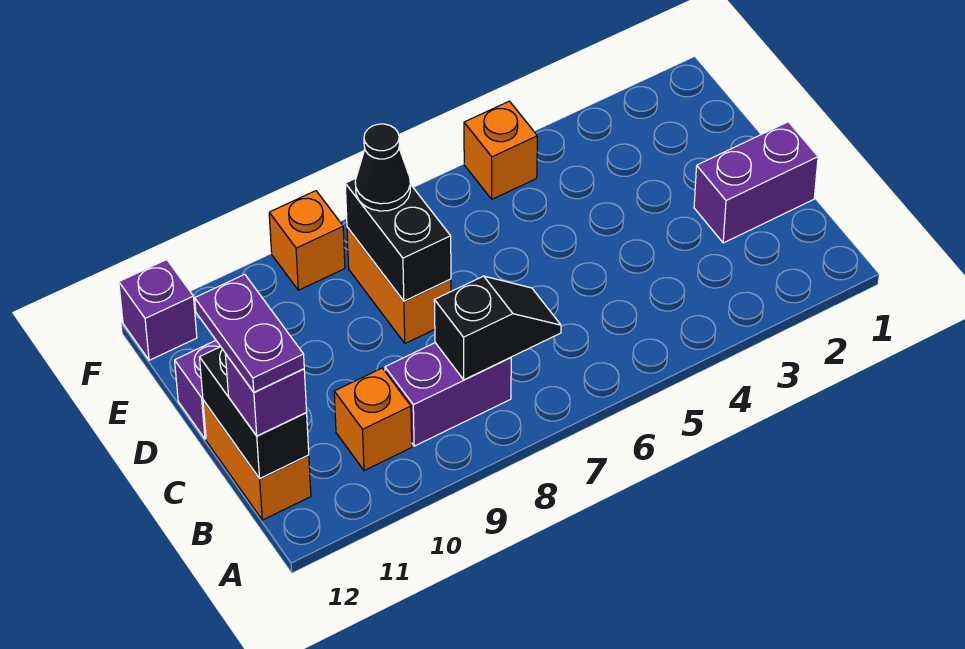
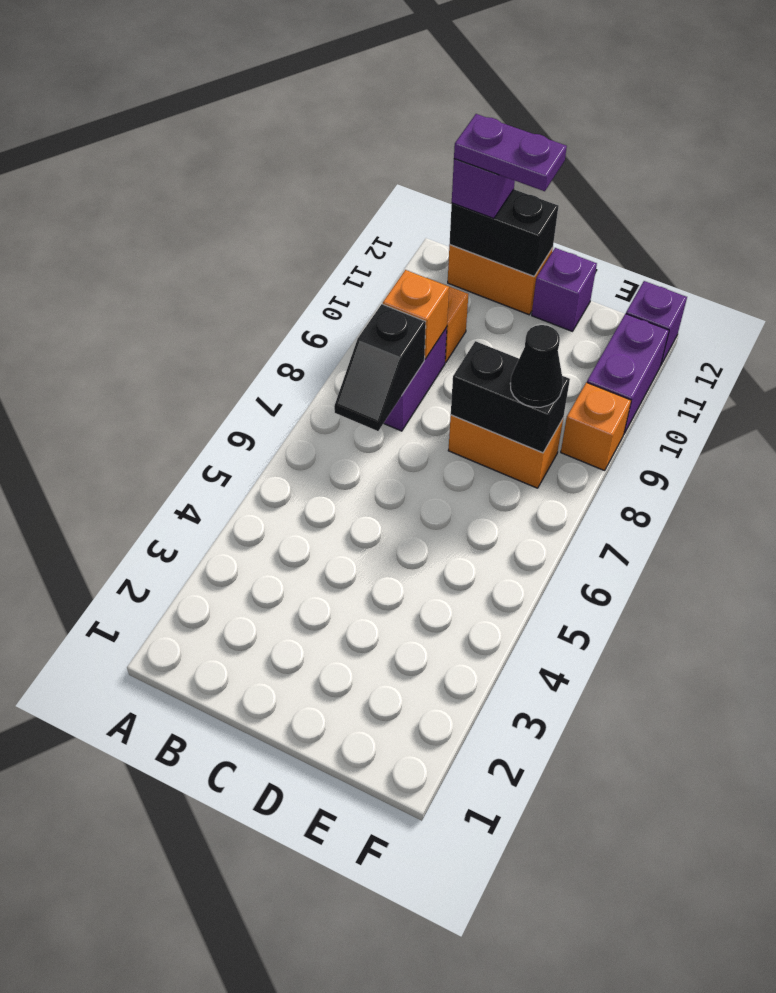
purple brick C1:C2 level 1 -> purple brick F10:F11 level 1
orange brick F5 level 1 -> orange brick B9 level 2

